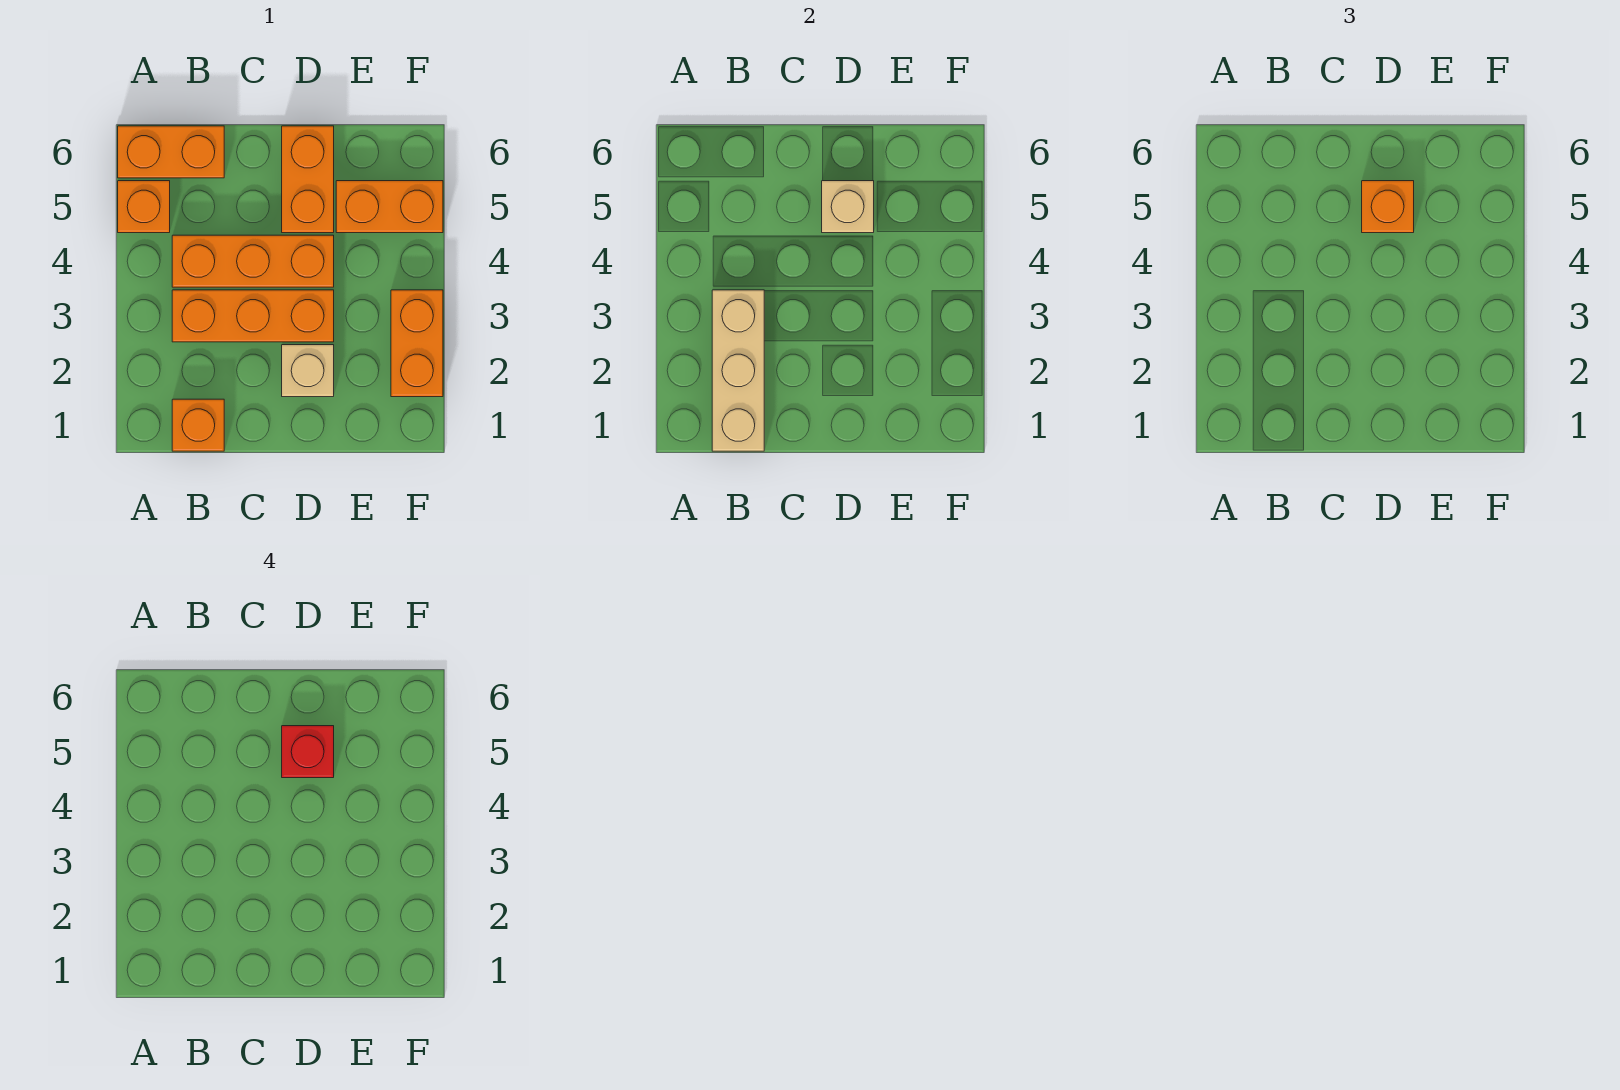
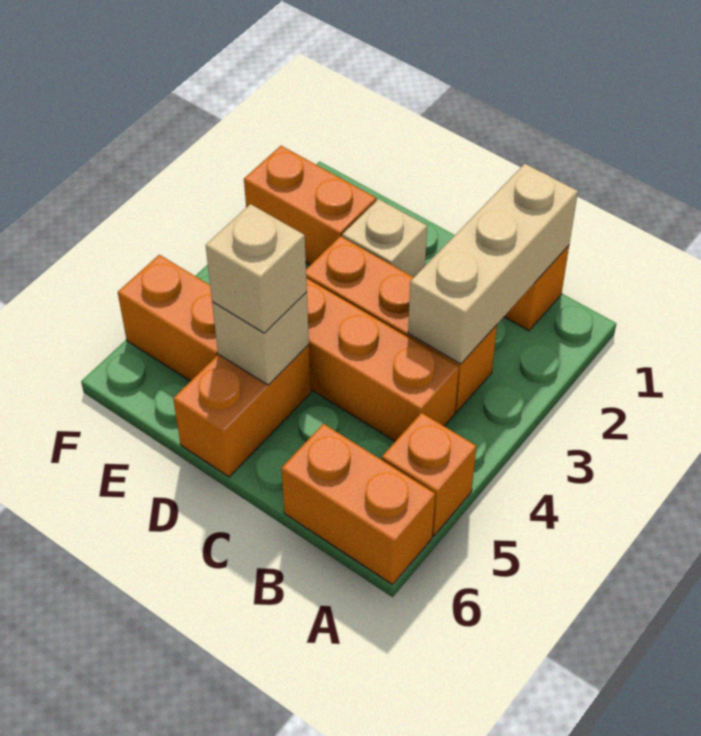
orange brick D5 level 3 -> tan brick D5 level 3
red brick D5 level 4 -> none
orange brick F2:F3 level 1 -> orange brick E2:F2 level 1

